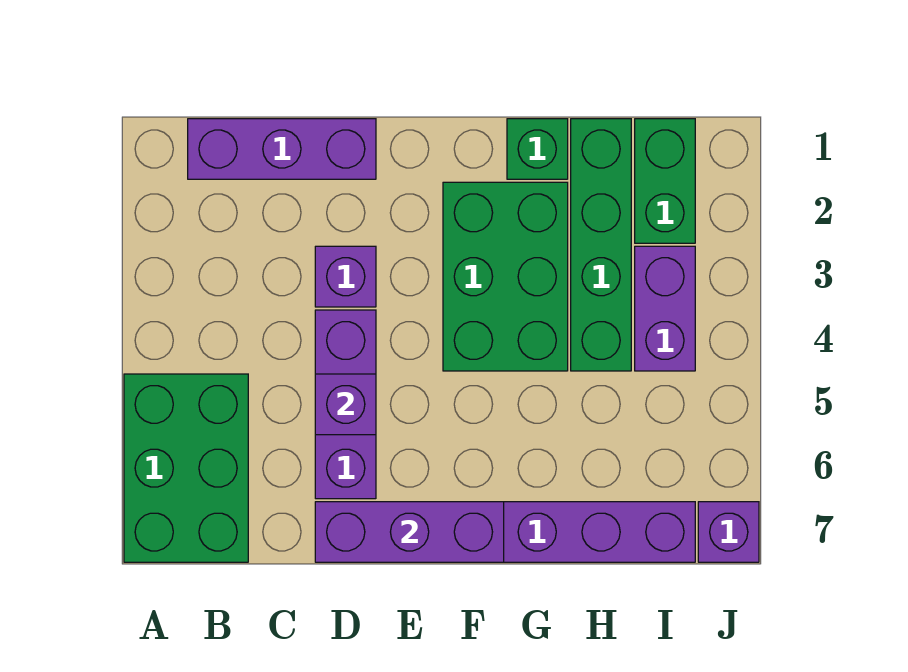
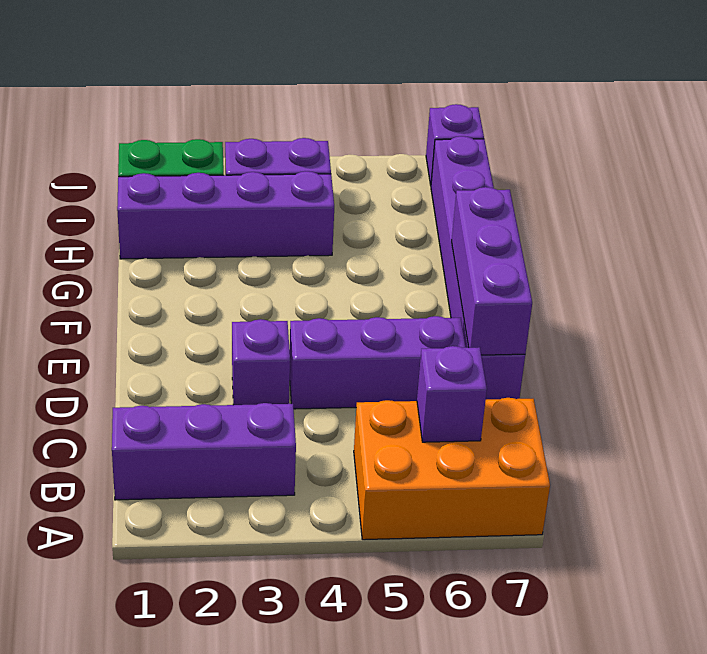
green brick A5:B7 level 1 -> orange brick A5:B7 level 1
purple brick B1:D1 level 1 -> purple brick B1:B3 level 1
purple brick D5 level 2 -> purple brick B6 level 2
green brick F2:G4 level 1 -> none
green brick G1 level 1 -> none
green brick H1:H4 level 1 -> purple brick H1:H4 level 1

